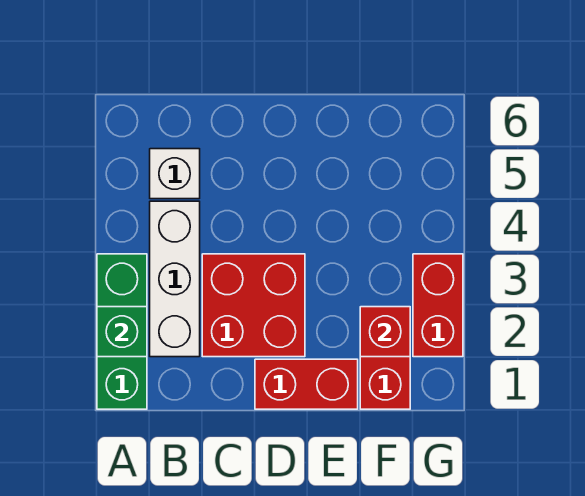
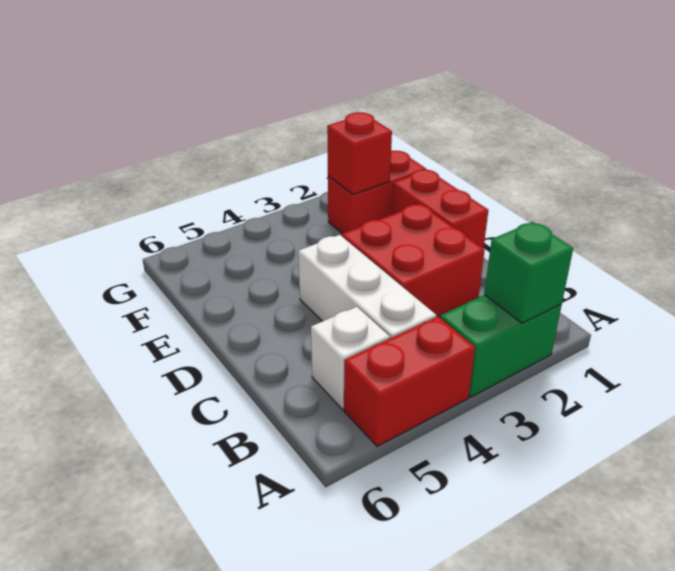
green brick A1:A3 level 1 -> green brick A2:A3 level 1
white brick B2:B4 level 1 -> white brick B4:D4 level 1
red brick G2:G3 level 1 -> red brick A4:A5 level 1

